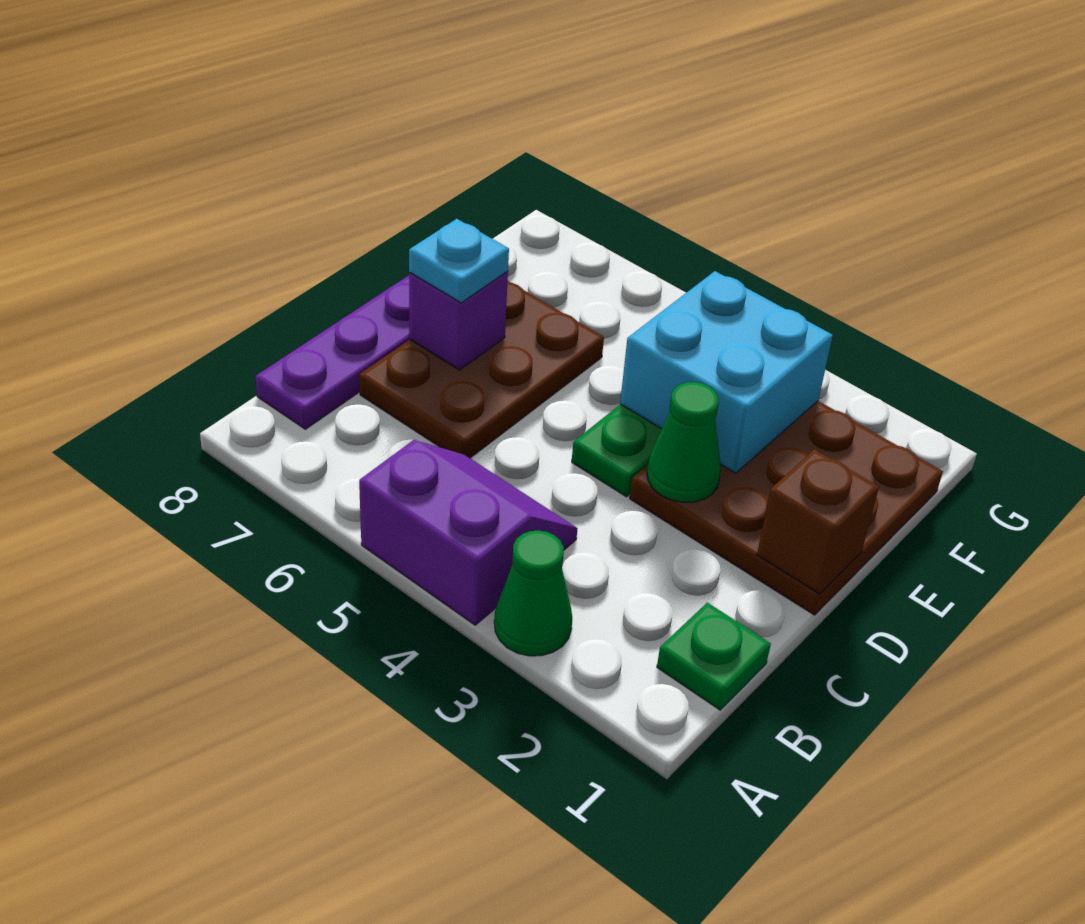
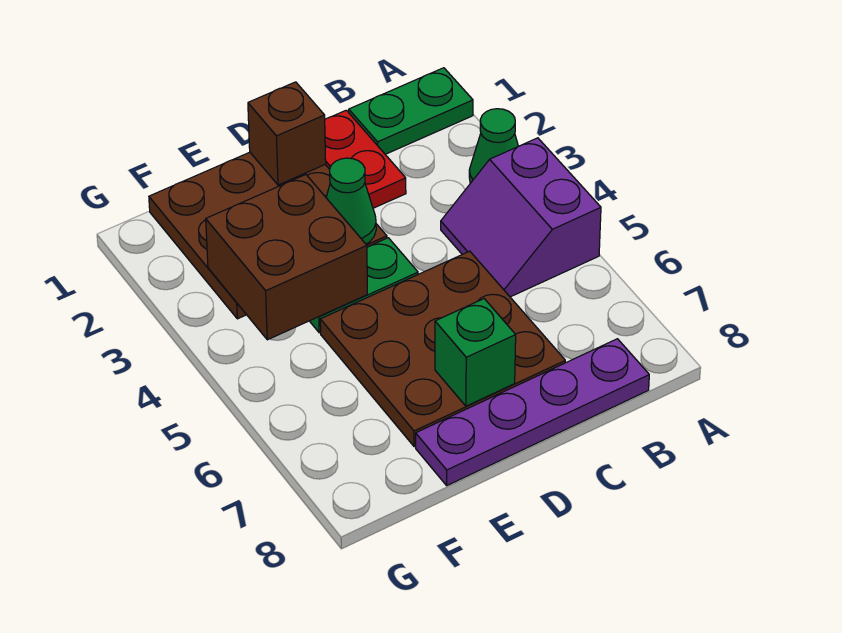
green plate B1 level 1 -> green plate A1:B1 level 1
none -> red plate C1:C2 level 1
brown plate C6:E7 level 1 -> brown plate C5:E7 level 1
purple brick D7 level 2 -> green brick D7 level 2
cyan plate D7 level 3 -> none
cyan brick E3:F4 level 2 -> brown brick E3:F4 level 2

